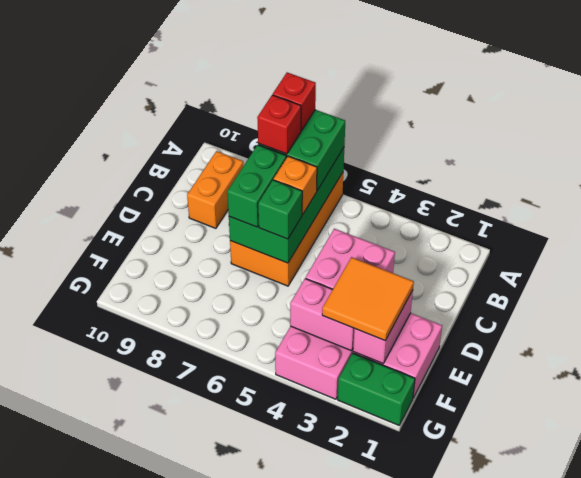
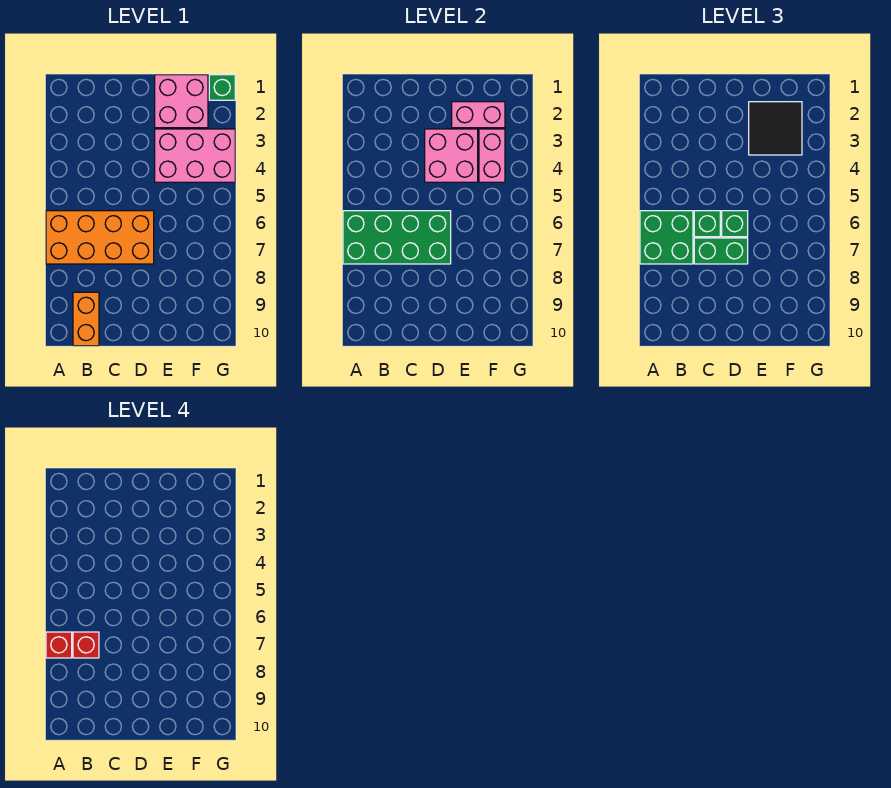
orange brick B9:C9 level 1 -> orange brick B9:B10 level 1
orange brick C6 level 3 -> green brick C6 level 3
orange tile E2:F3 level 3 -> black tile E2:F3 level 3
green brick G1:G2 level 1 -> green brick G1 level 1

